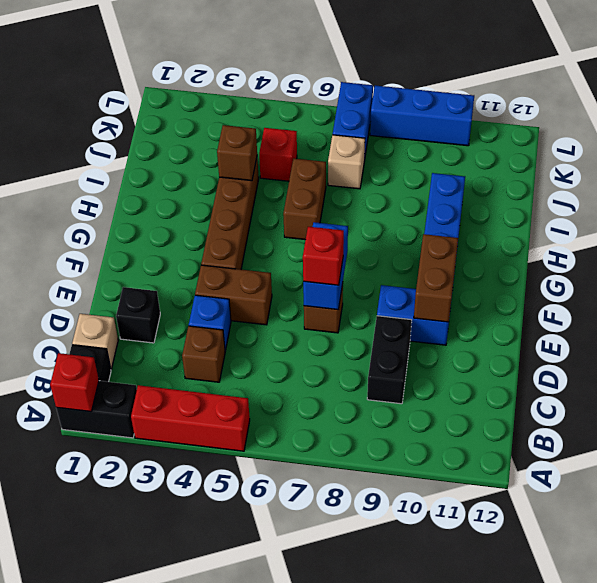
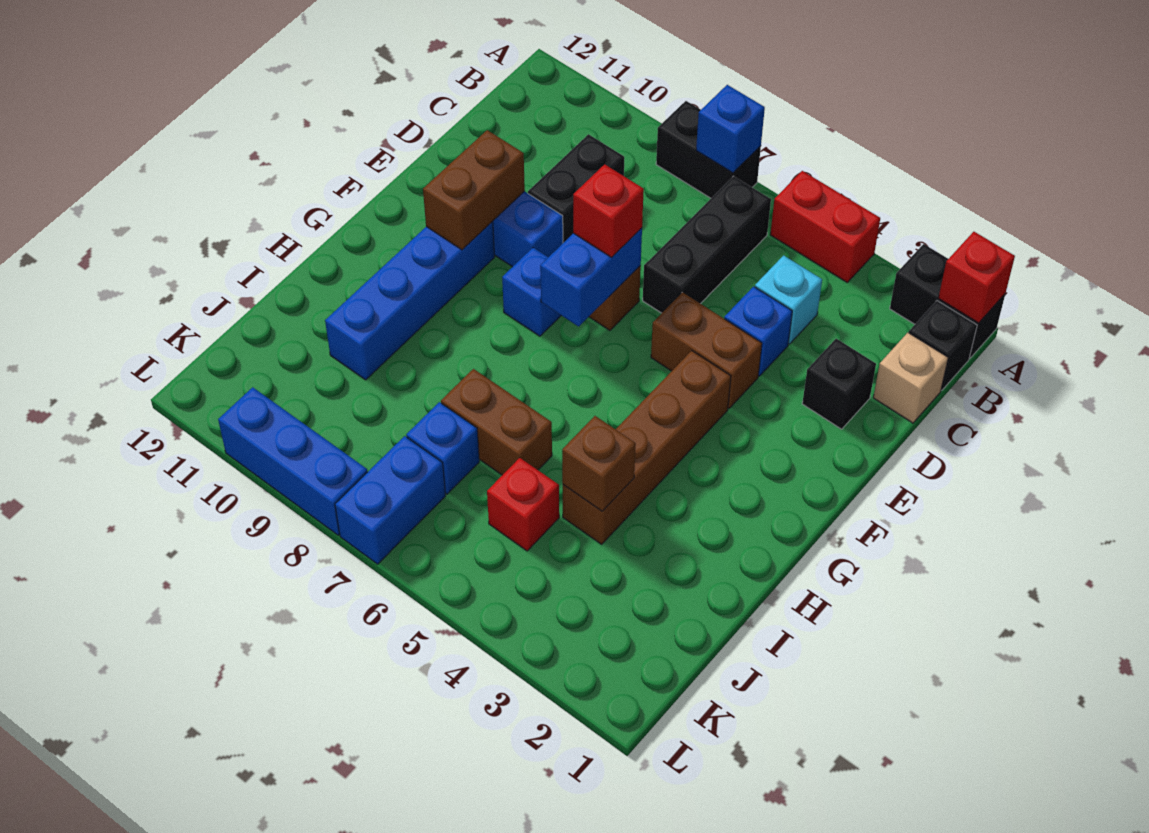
red brick A3:A5 level 1 -> red brick A4:A5 level 1
none -> black brick A7:A8 level 1
none -> blue brick A7 level 2
none -> black brick B6:D6 level 1
brown brick C4 level 1 -> cyan brick C4 level 1
none -> blue brick F8 level 1
brown brick H6:I6 level 1 -> brown brick I6:I7 level 1
tan brick J7 level 1 -> blue brick J7 level 1

